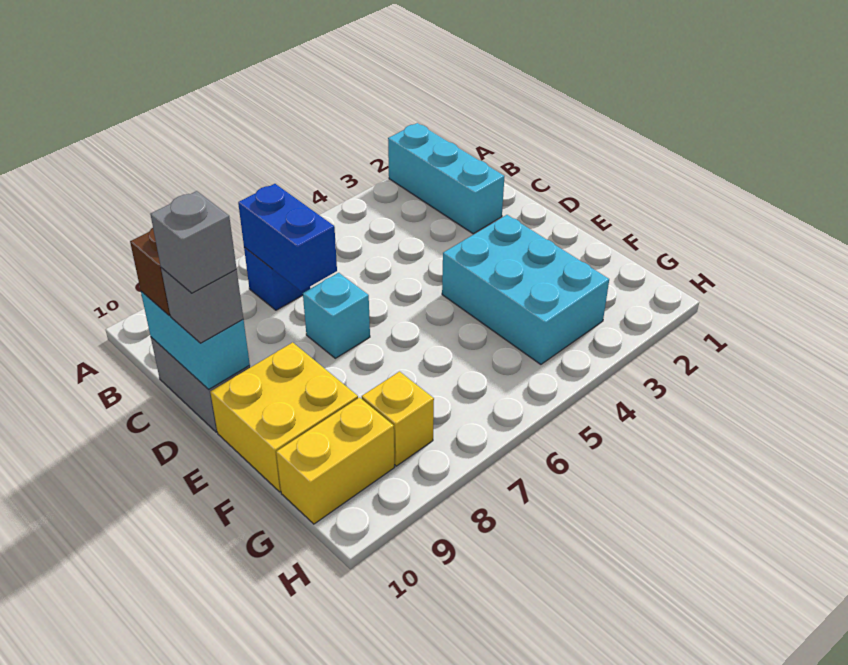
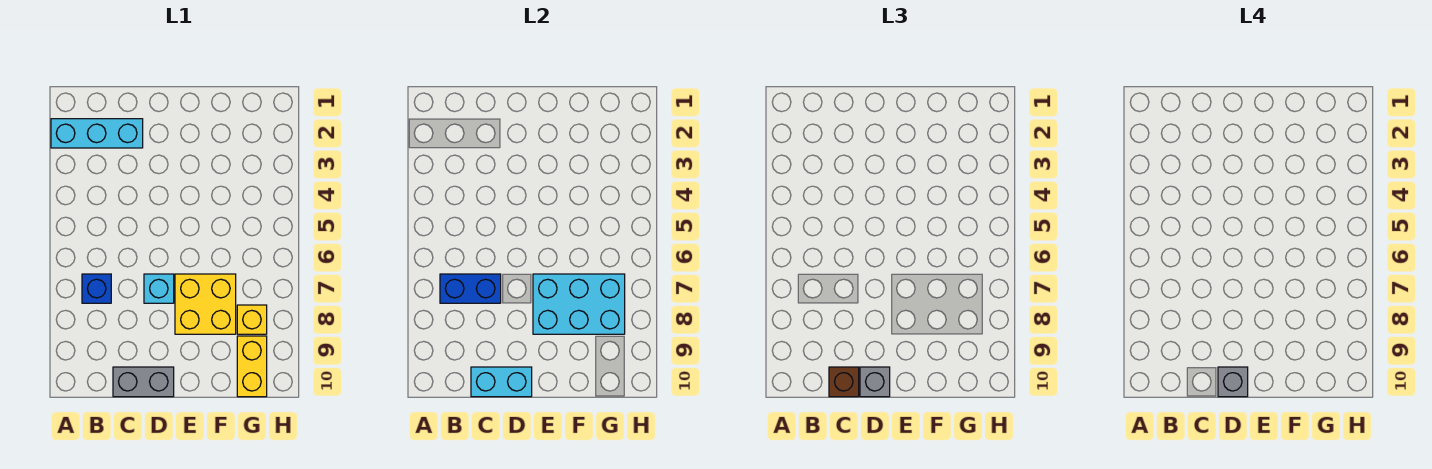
cyan brick E3:G4 level 1 -> cyan brick E7:G8 level 2
yellow brick E9:F10 level 1 -> yellow brick E7:F8 level 1

